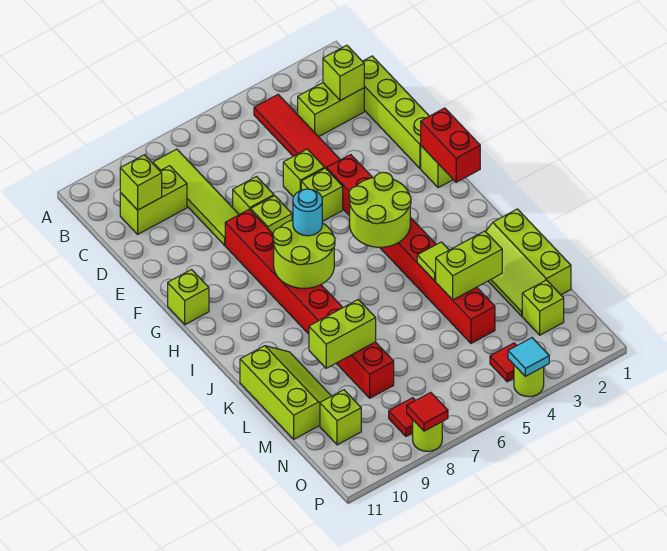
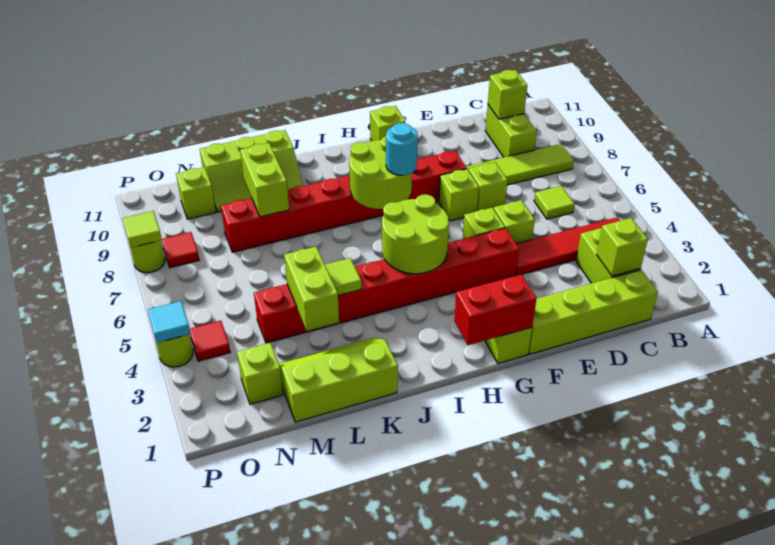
none -> lime tile C6 level 1
red tile P8 level 2 -> lime tile P8 level 2

